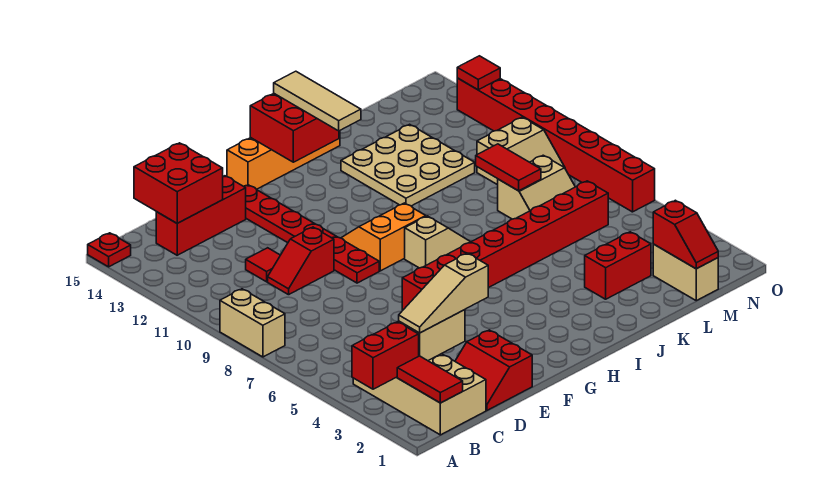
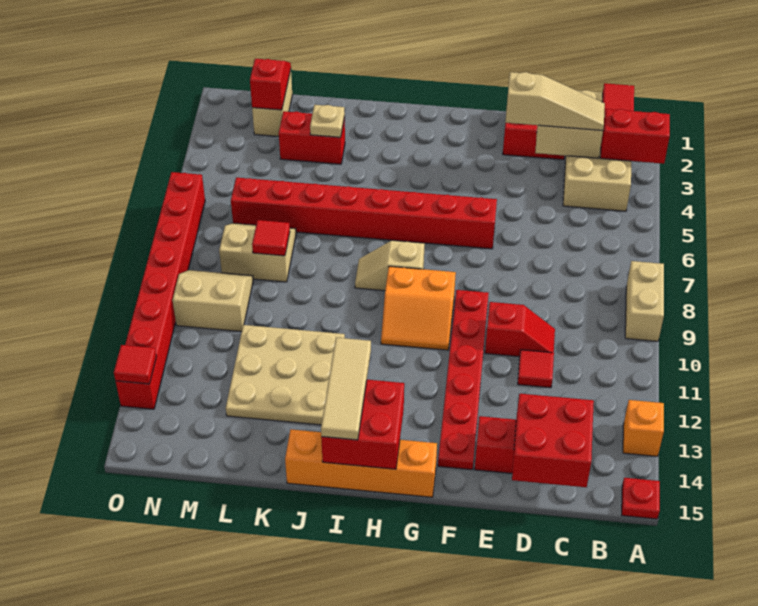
none -> orange brick A13 level 1
none -> tan plate K3 level 2
red tile L8:L9 level 2 -> red tile L8 level 2

